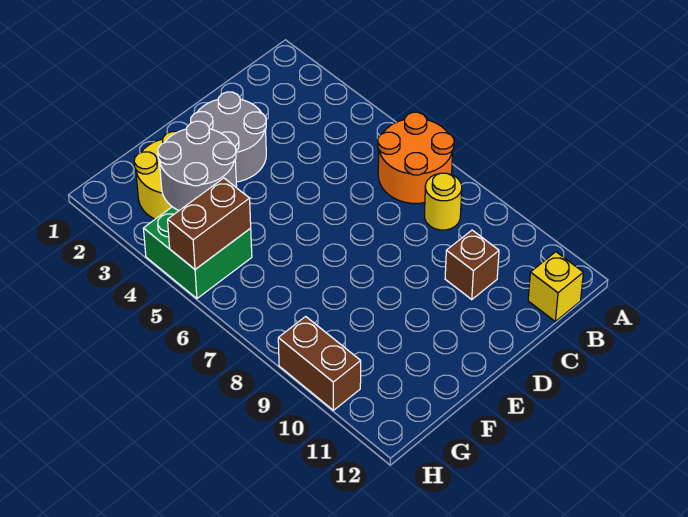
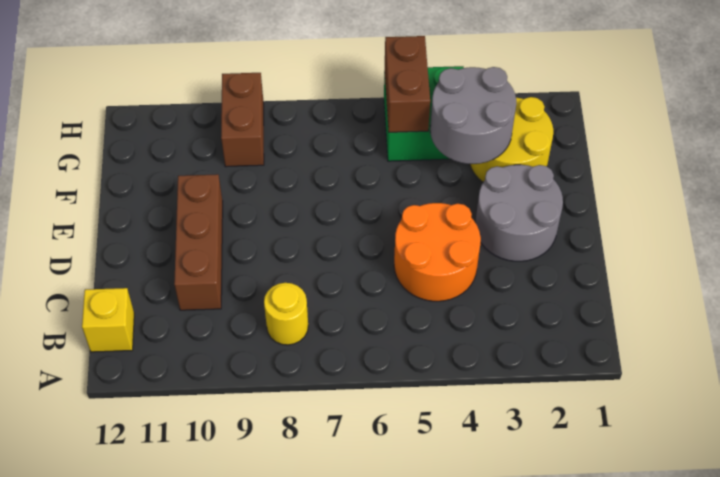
orange round brick A6:B7 level 1 -> orange round brick C4:D5 level 1
brown brick C10 level 1 -> brown brick C10:E10 level 1
brown brick H9:H10 level 1 -> brown brick G9:H9 level 1

